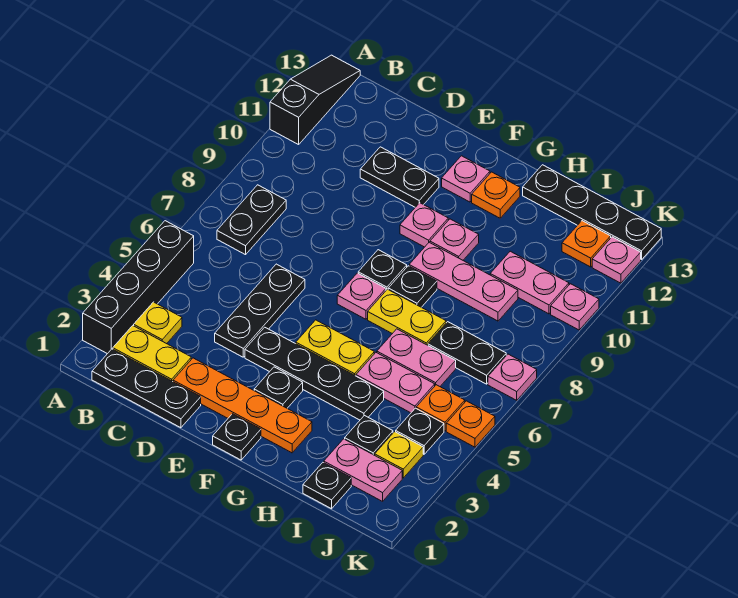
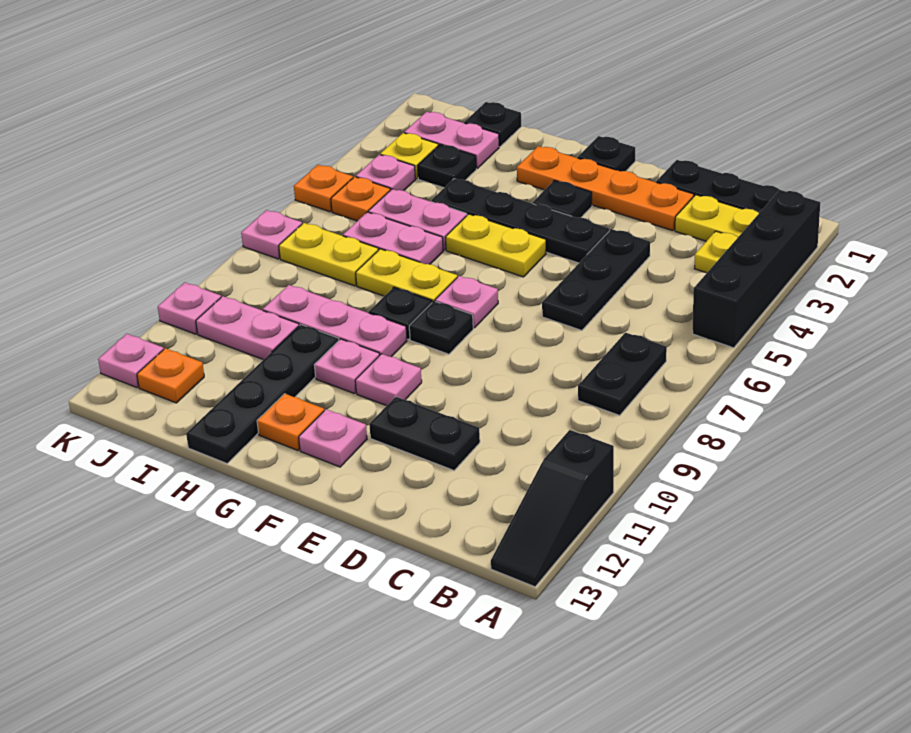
black plate H13:K13 level 1 -> black plate H10:H13 level 1
black plate I7:J7 level 1 -> yellow plate I7:J7 level 1
black plate J4 level 1 -> pink plate J4 level 1

